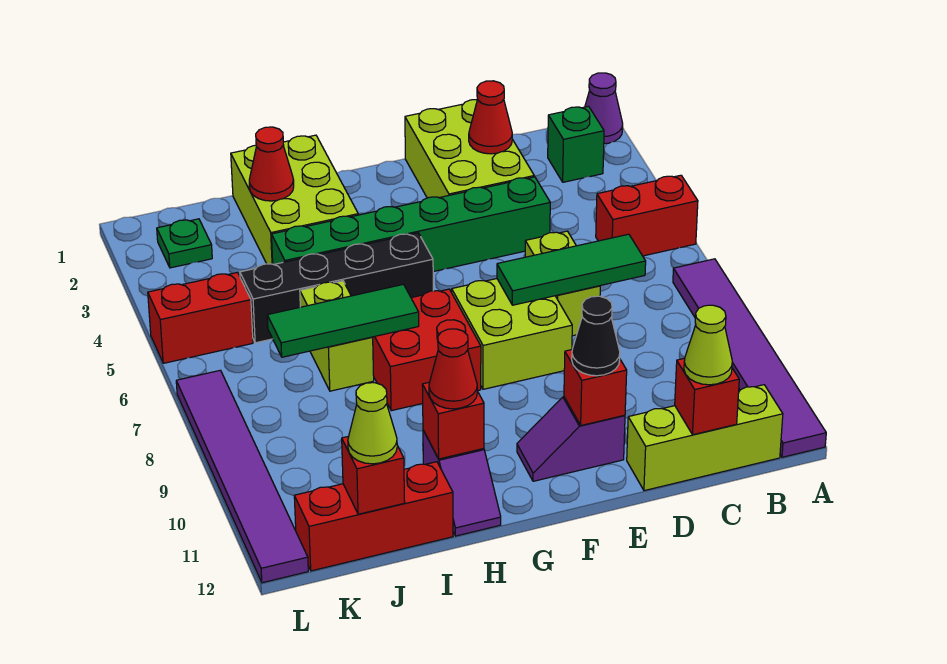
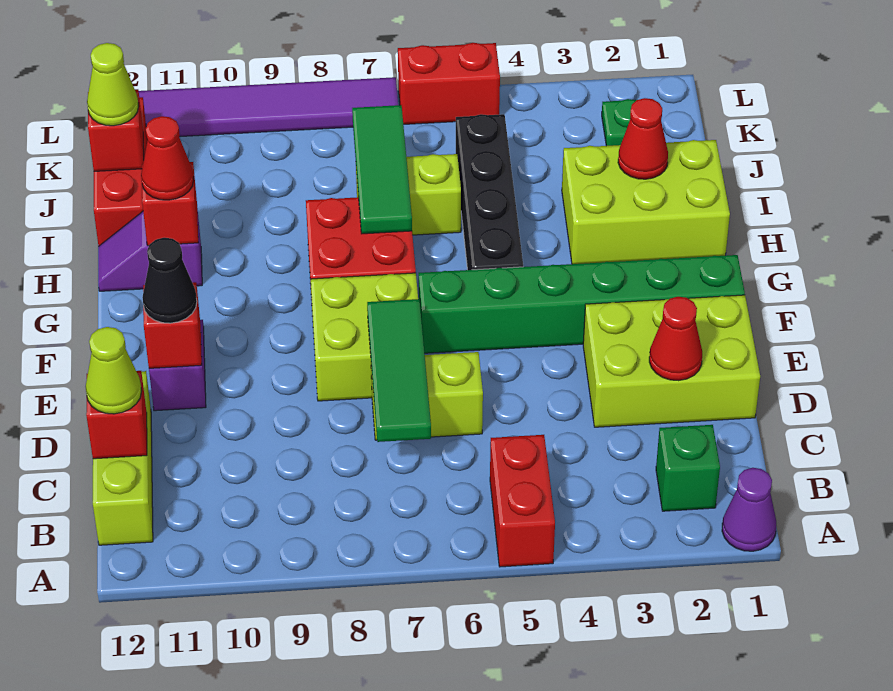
purple tile A7:A12 level 1 -> none
green brick D4:I4 level 1 -> green brick F1:F6 level 1
red brick K5:L5 level 1 -> red brick L5:L6 level 1

